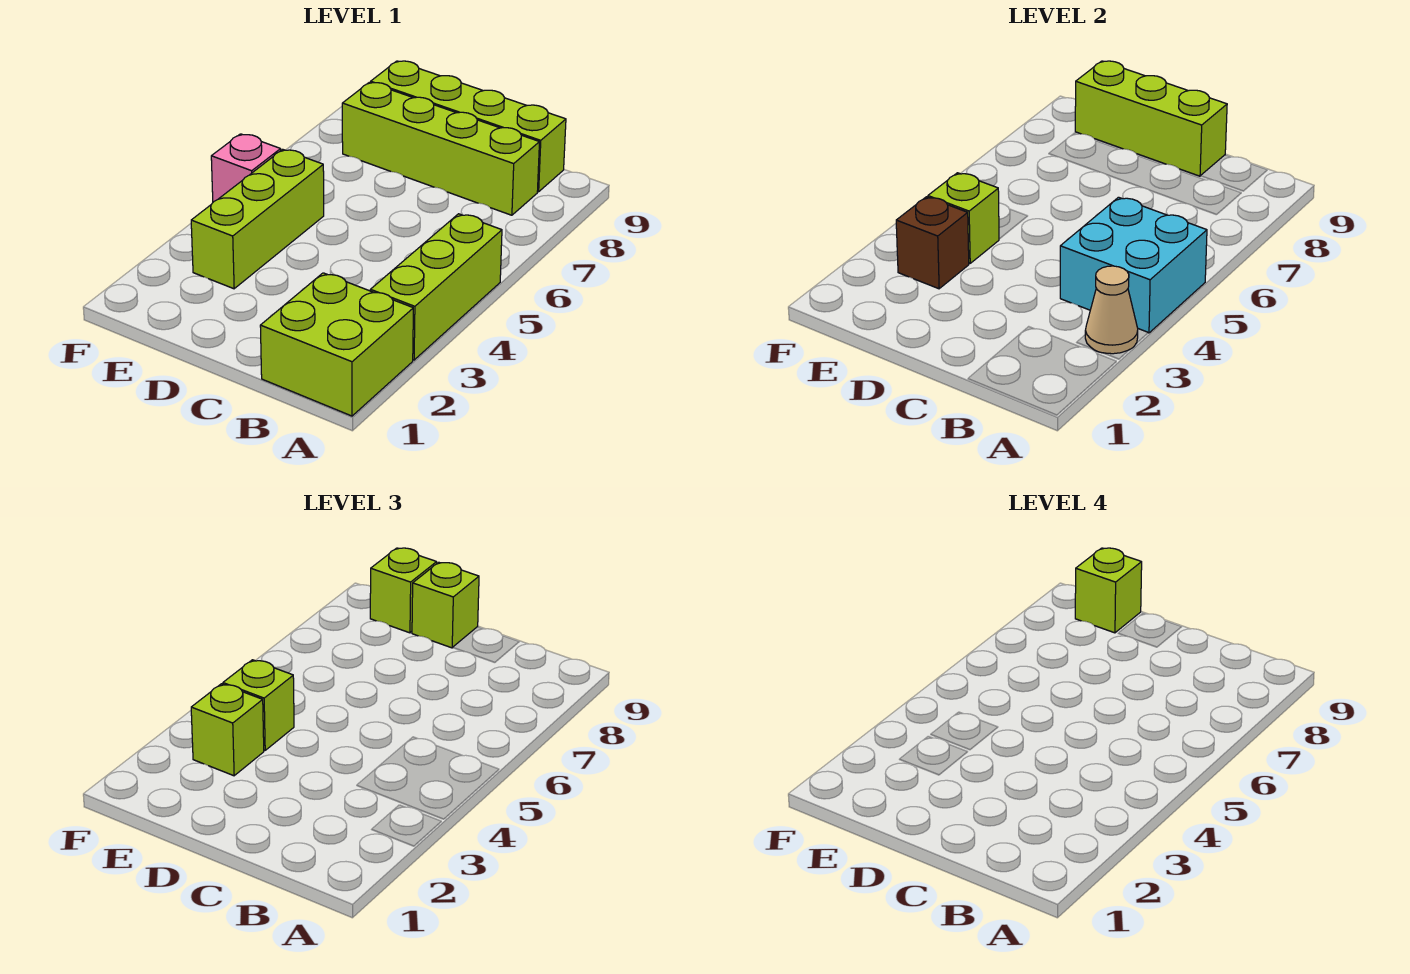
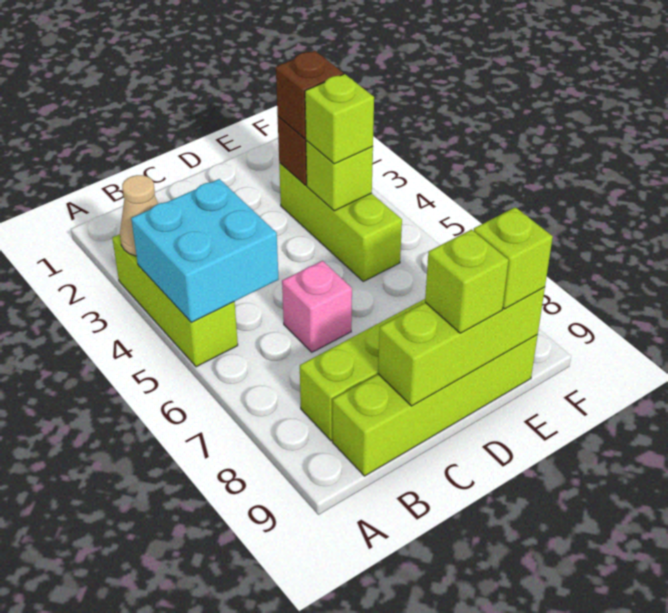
lime brick A1:B2 level 1 -> none
lime brick E3 level 3 -> brown brick E3 level 3
lime brick E9 level 4 -> none
pink brick F5 level 1 -> pink brick C6 level 1

